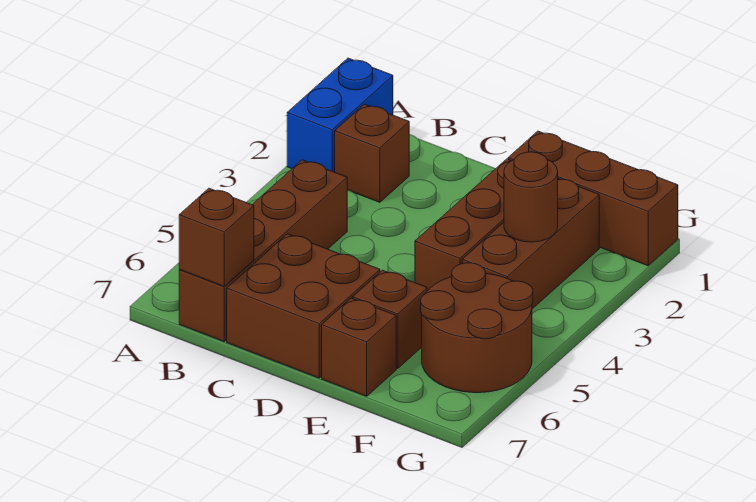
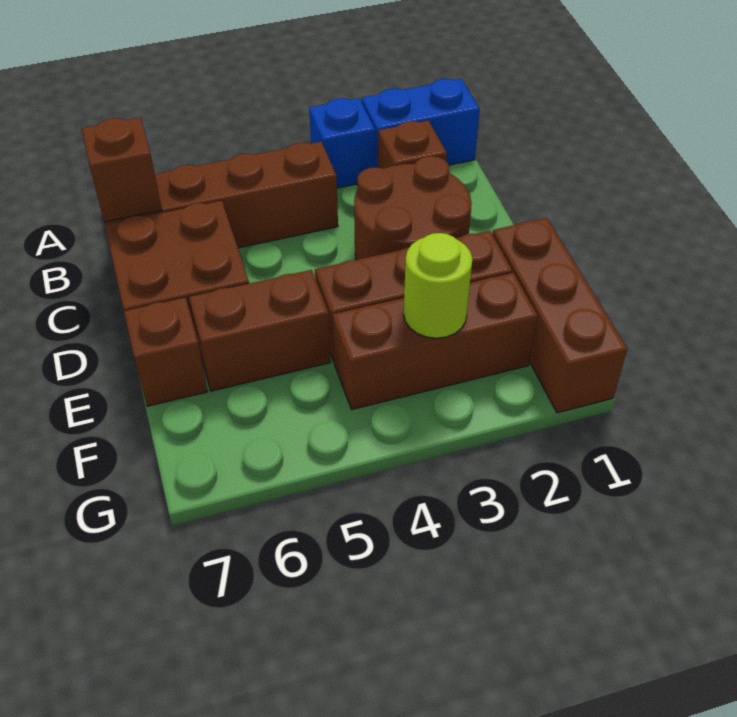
none -> blue brick A3 level 1
brown brick E6 level 1 -> brown brick E5:E6 level 1
brown round brick F3 level 2 -> lime round brick F3 level 2
brown round brick F5:G6 level 1 -> brown round brick C2:D3 level 1

